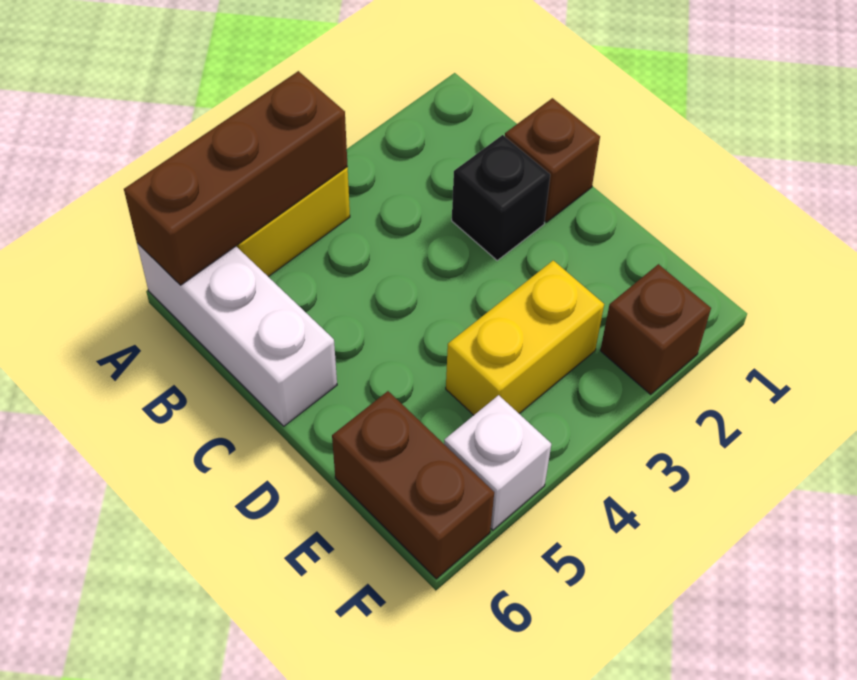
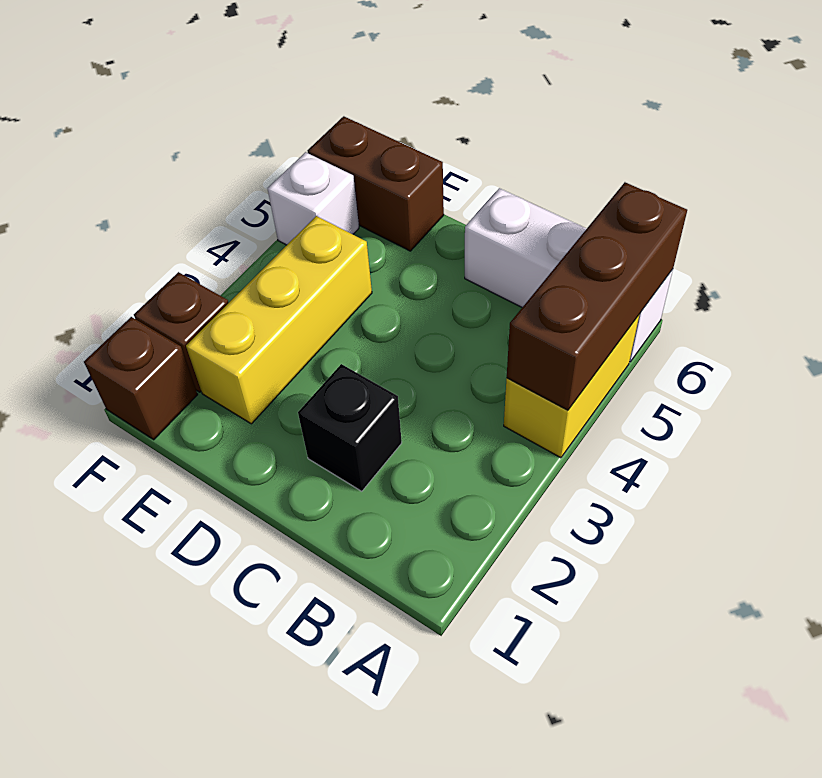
brown brick C1 level 1 -> brown brick F1 level 1
yellow brick E3:E4 level 1 -> yellow brick E2:E4 level 1

